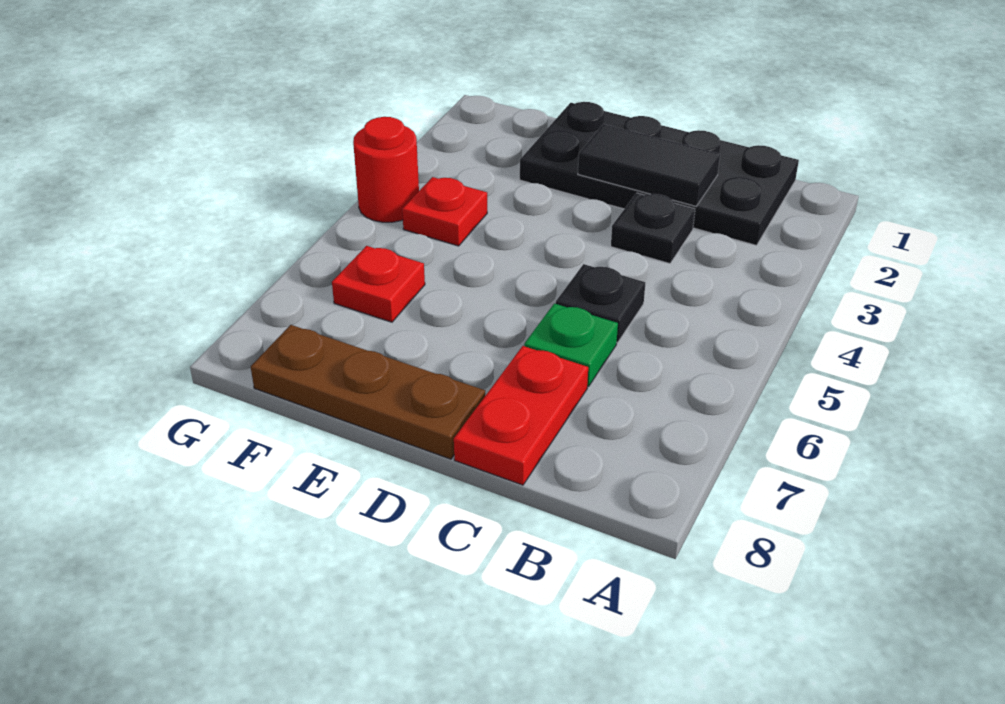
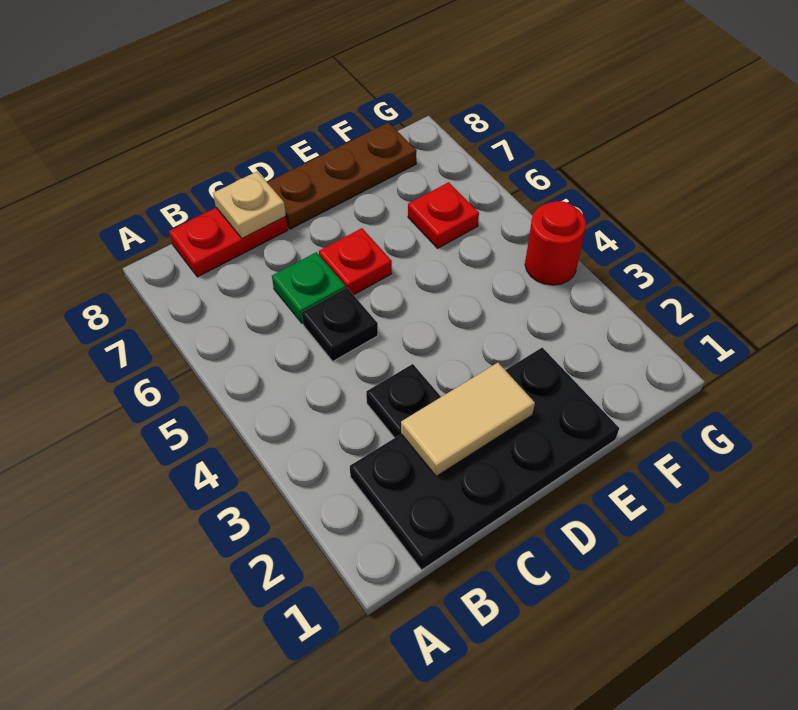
black tile C2:D2 level 2 -> tan tile C2:D2 level 2
red plate C7:C8 level 1 -> red plate B8:C8 level 1
none -> tan plate C8 level 2
red plate F4 level 1 -> red plate D6 level 1

